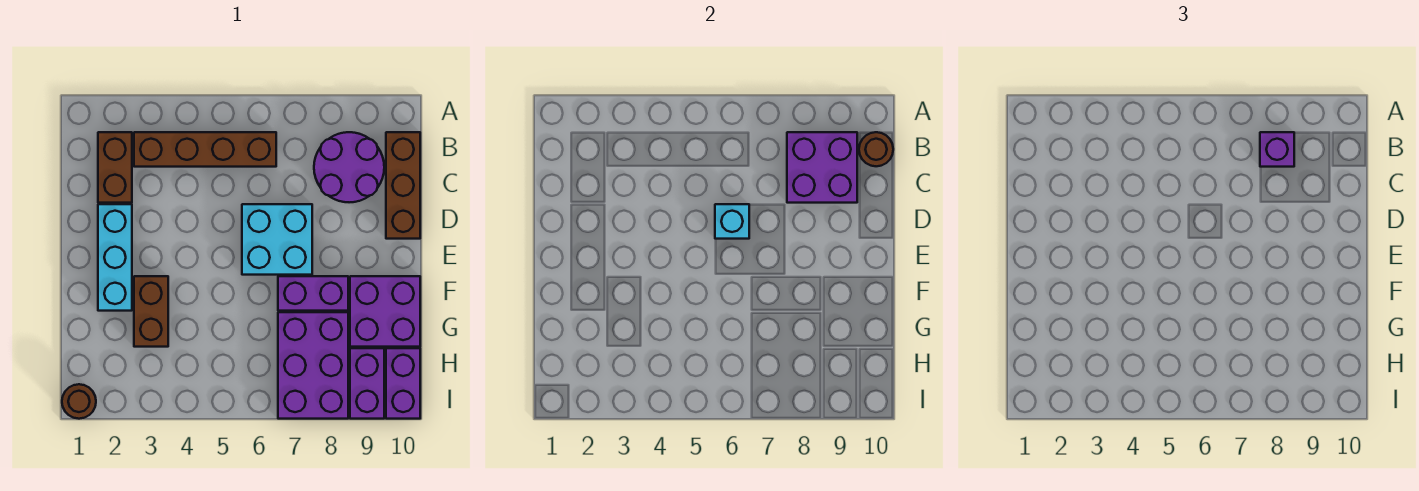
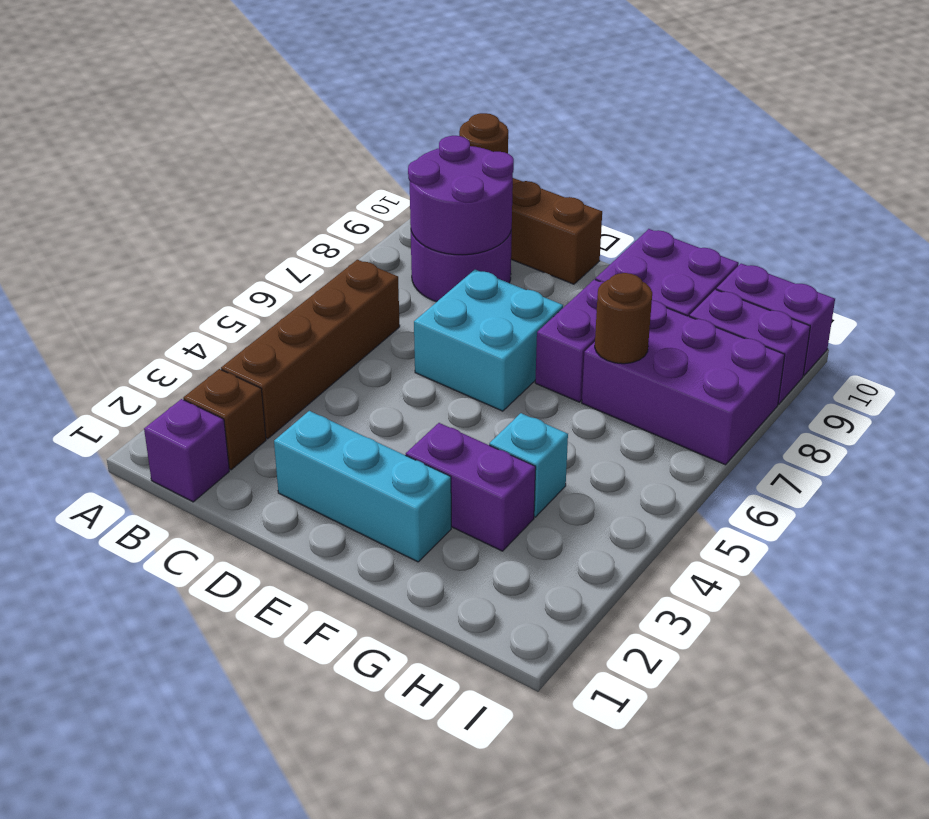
brown brick B2:C2 level 1 -> brown brick B2 level 1
purple brick B8:C9 level 2 -> purple round brick B8:C9 level 2
purple brick B8 level 3 -> purple brick B1 level 1
cyan brick D6 level 2 -> cyan brick G4 level 1
brown brick F3:G3 level 1 -> purple brick F3:G3 level 1
brown round brick I1 level 1 -> brown round brick G7 level 2

